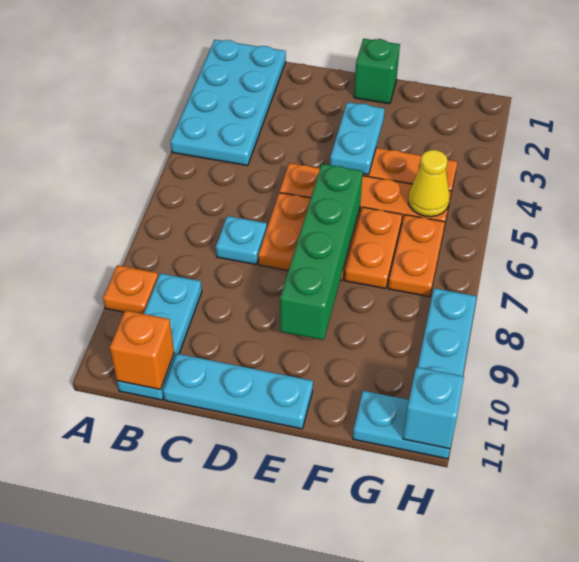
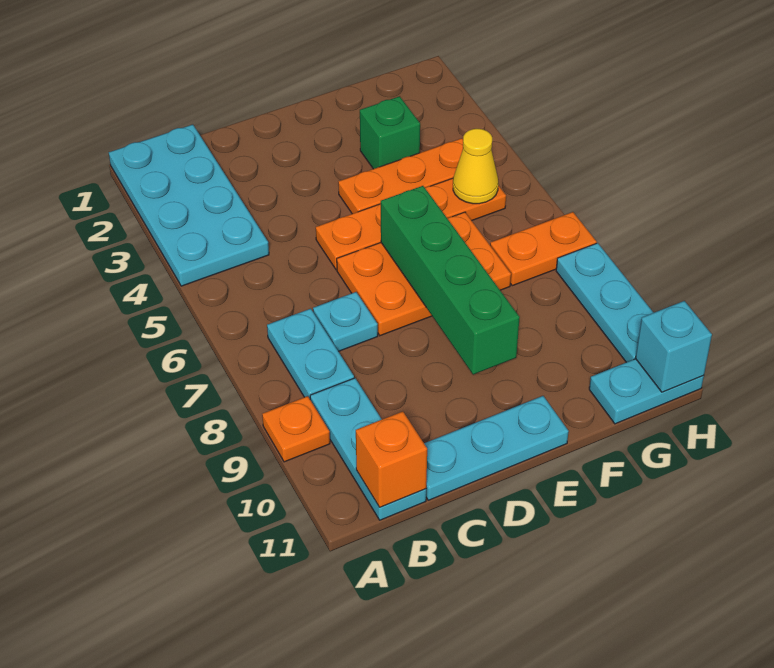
green brick E1 level 1 -> green brick F3 level 1
cyan plate E3:E4 level 2 -> cyan plate B7:B8 level 1
orange plate G6:G7 level 1 -> orange plate G7:H7 level 1

